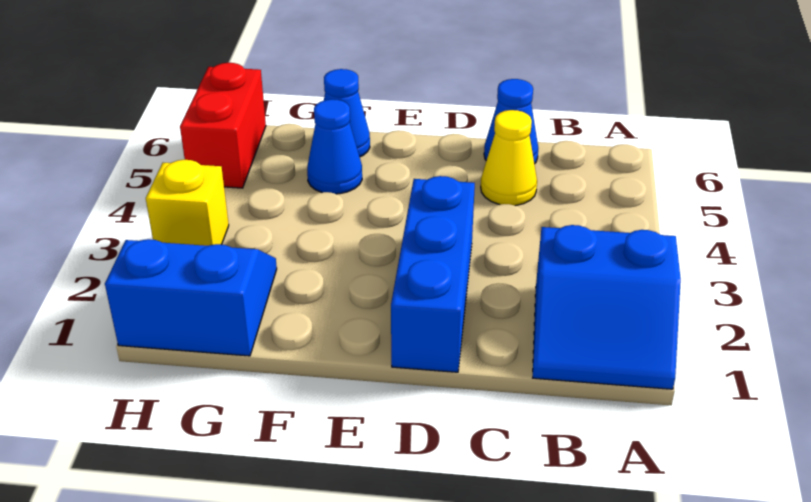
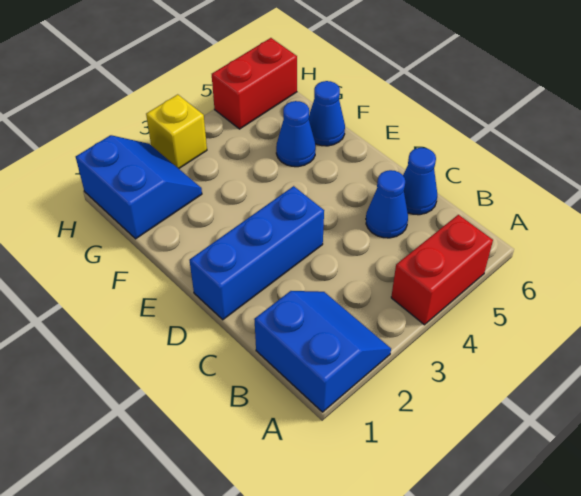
blue slope A1:B2 level 1 top 2 -> blue slope A1:B2 level 1 top 1
none -> red brick A4:A5 level 1
yellow cone C5 level 1 -> blue cone C5 level 1

